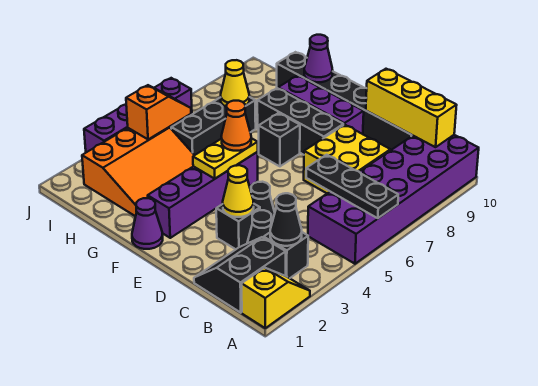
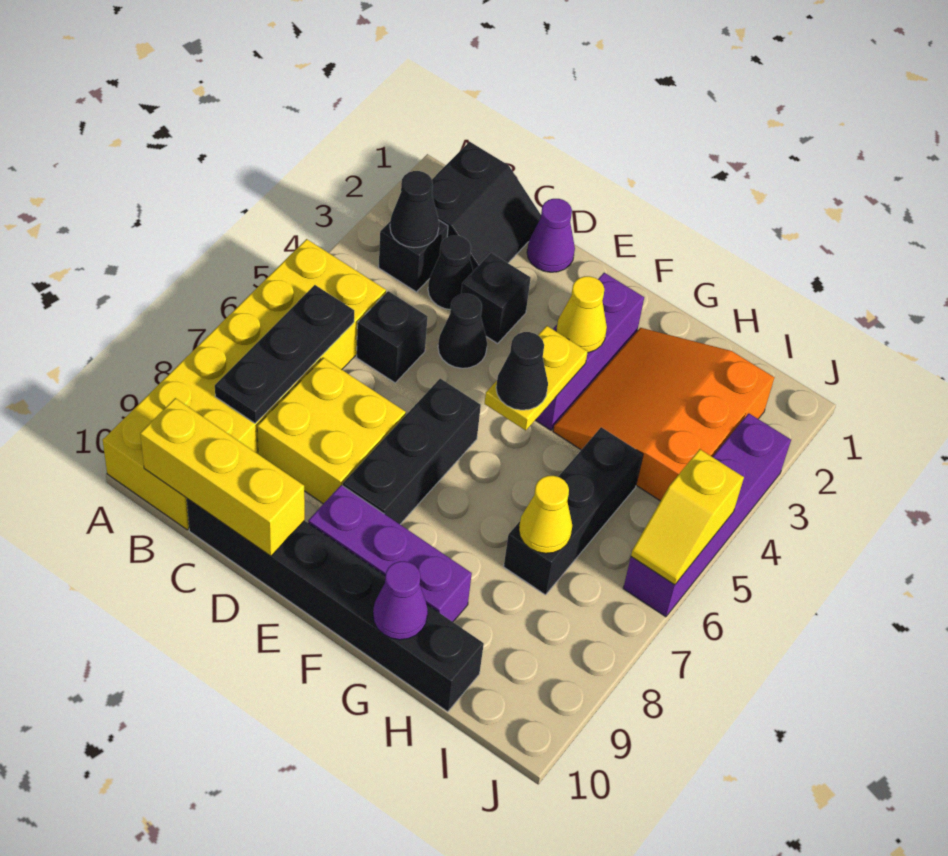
yellow slope A1:A2 level 1 top 1 -> yellow slope J5:J6 level 2 top 5
purple brick A5:B10 level 1 -> yellow brick A5:B10 level 1
black plate A6:C6 level 2 -> black plate B6:B8 level 2
yellow cone D3 level 2 -> yellow cone F3 level 2
black brick E8:G8 level 1 -> black brick E6:E8 level 1
purple cone F1 level 1 -> purple cone D1 level 1
purple brick F2:F5 level 1 -> purple brick F2:F4 level 1
orange cone F5 level 3 -> black cone F5 level 3
black brick F7 level 1 -> black brick C5 level 1
orange slope I4:I5 level 2 top 4 -> none

